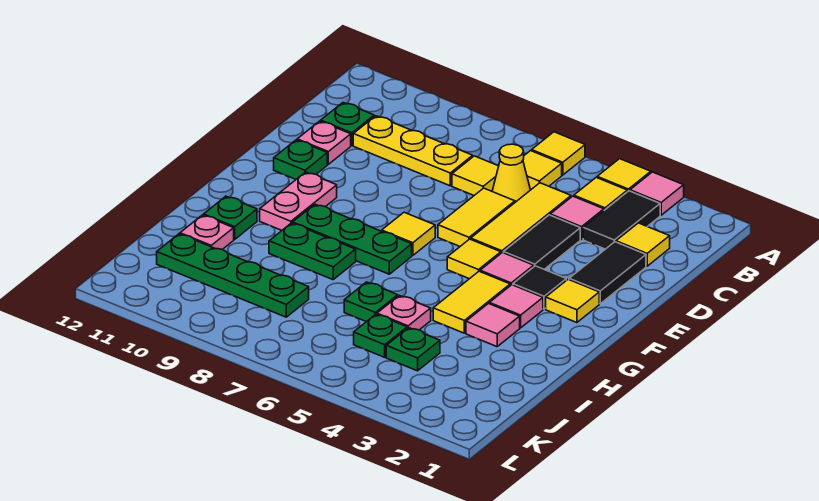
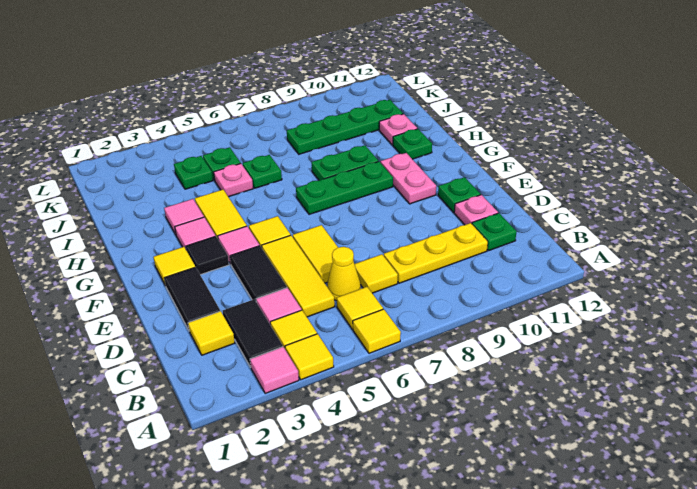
yellow tile F7 level 1 -> none

